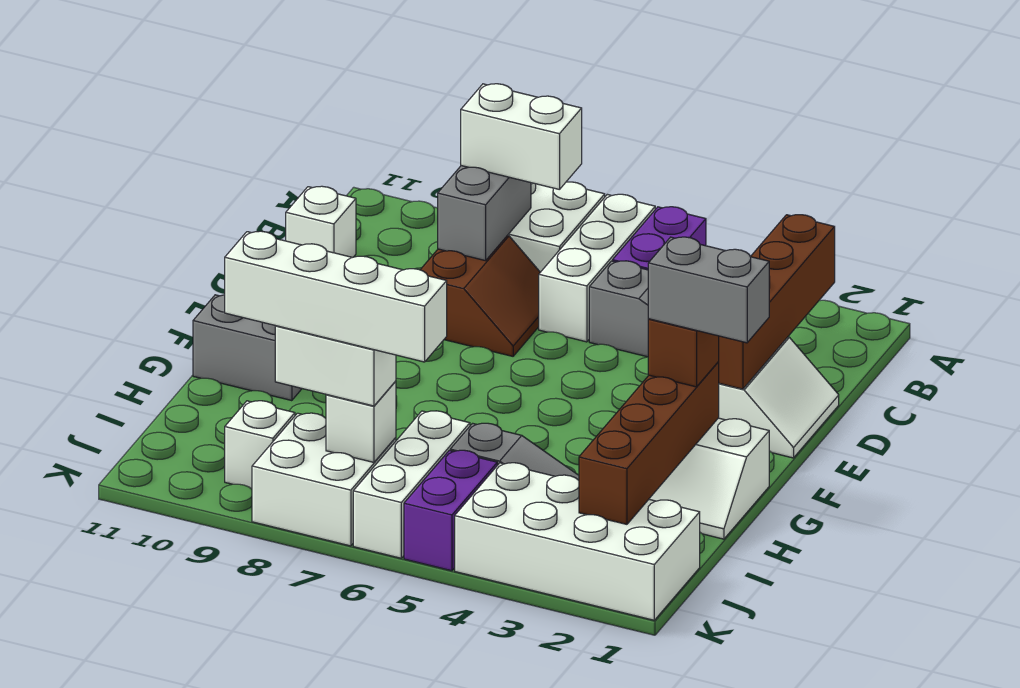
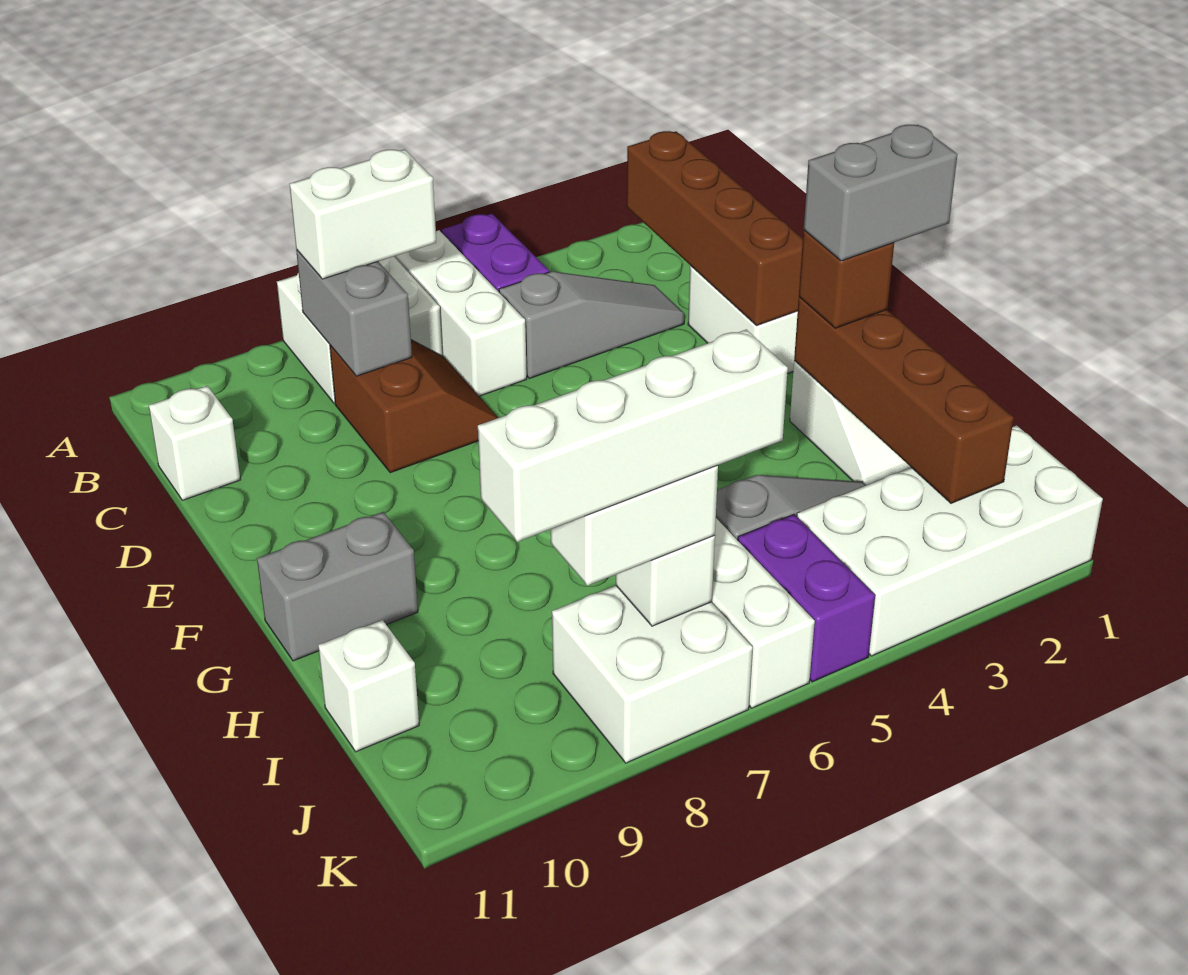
white brick J9 level 1 -> white brick I11 level 1

